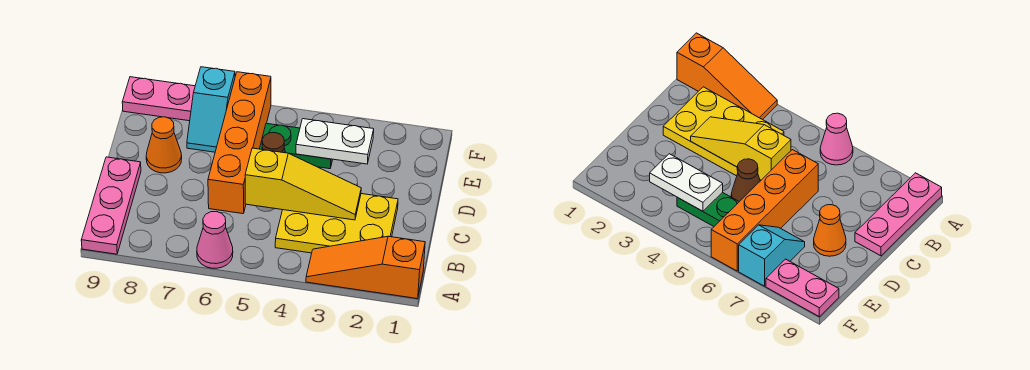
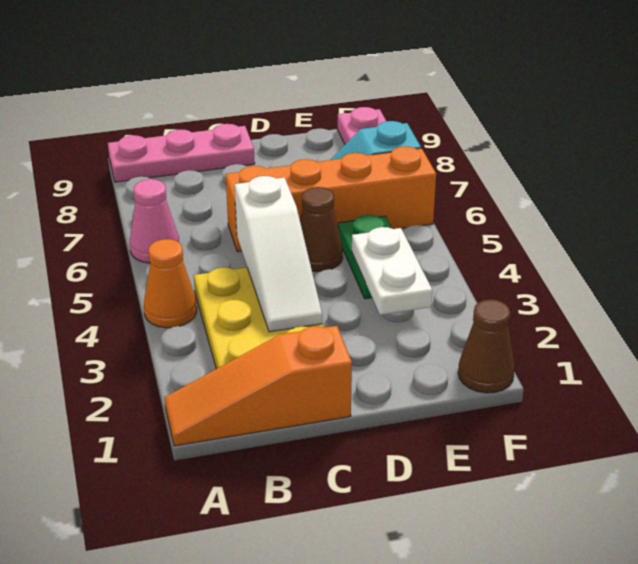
orange slope A1:A3 level 1 top 1 -> orange slope A1:C1 level 1 top C
yellow slope C3:C5 level 2 top 5 -> white slope C3:C5 level 2 top 5
orange cone D8 level 1 -> orange cone A4 level 1
none -> brown cone F1 level 1

